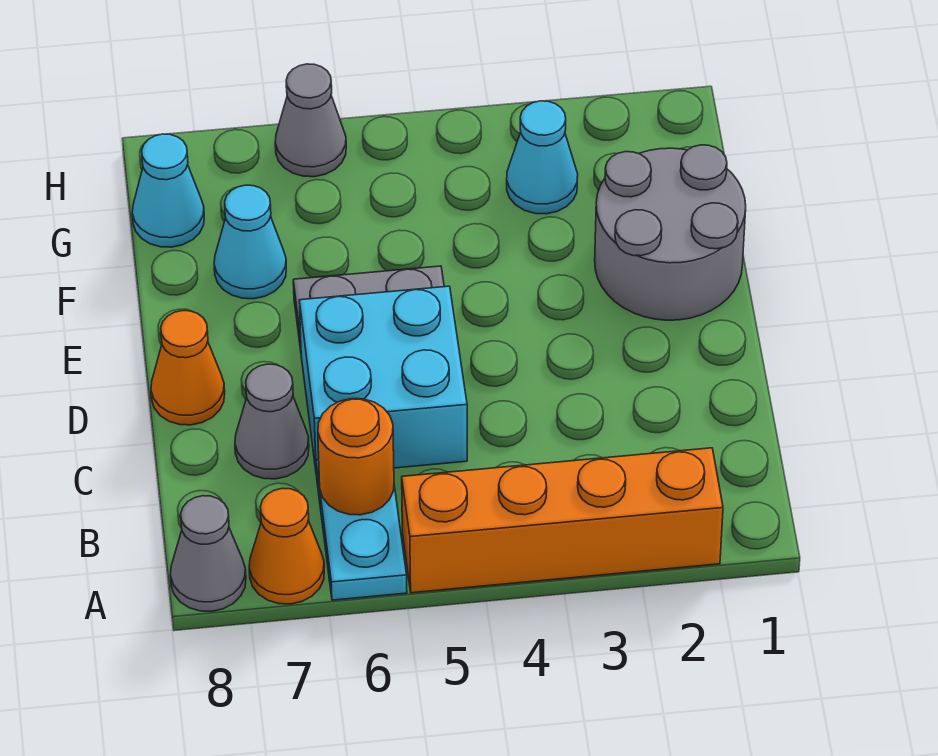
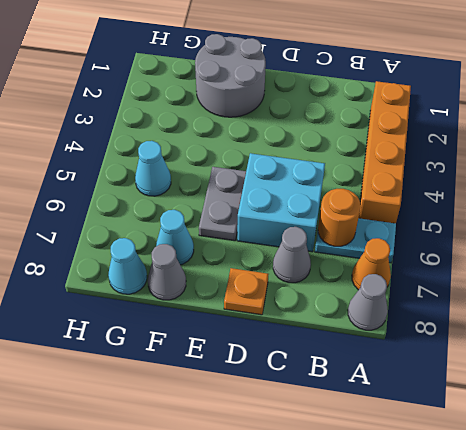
orange cone D8 level 1 -> orange plate D8 level 1
cyan cone G3 level 1 -> cyan cone G5 level 1
grey cone H6 level 1 -> grey cone F8 level 1

